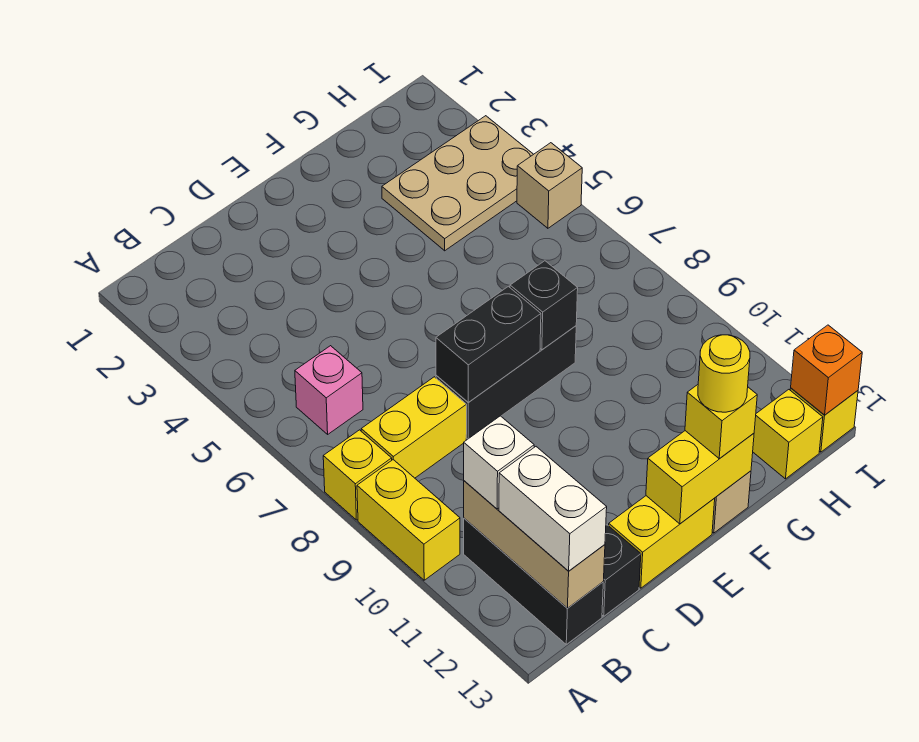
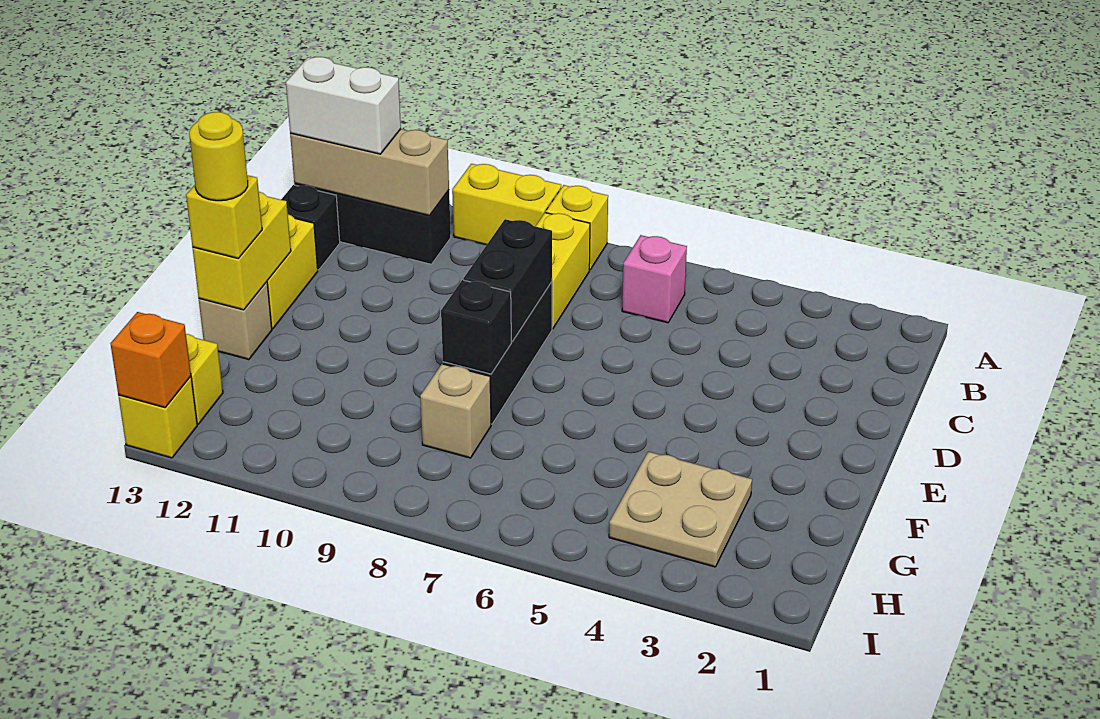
white brick B11 level 3 -> none
tan plate G3:I4 level 1 -> tan plate G3:H4 level 1
tan brick I5 level 1 -> tan brick G8 level 1

